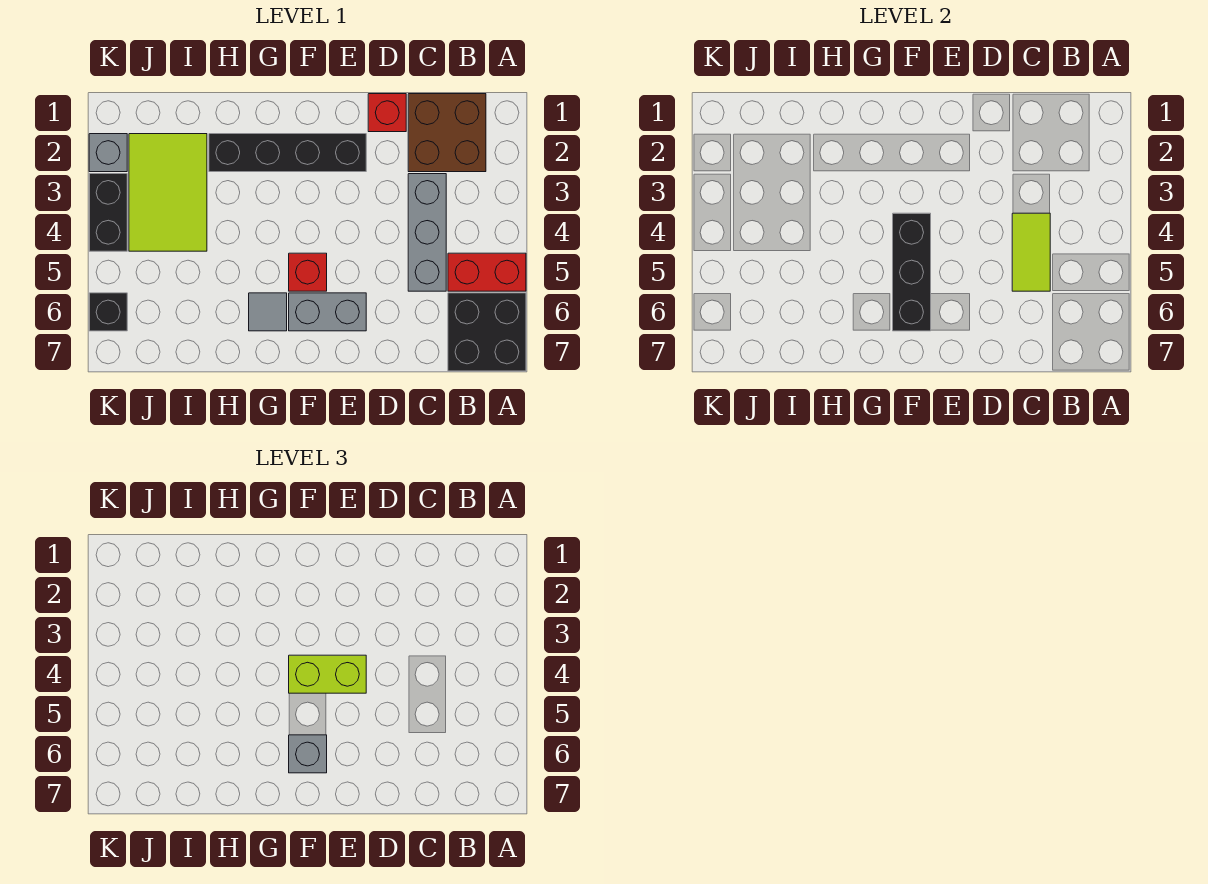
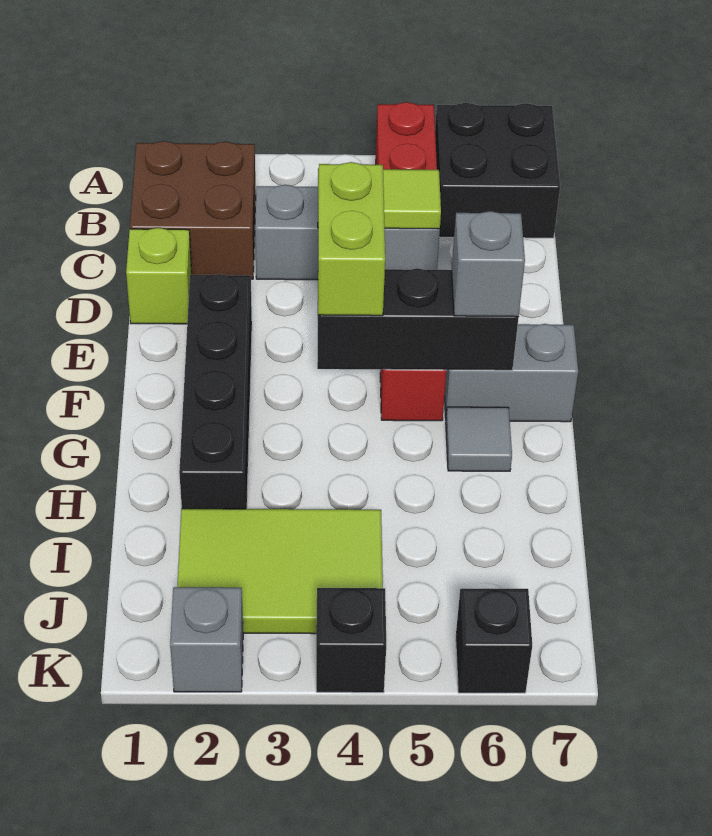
red brick D1 level 1 -> lime brick D1 level 1
grey brick E6:F6 level 1 -> grey brick F6:F7 level 1
black brick K3:K4 level 1 -> black brick K4 level 1

